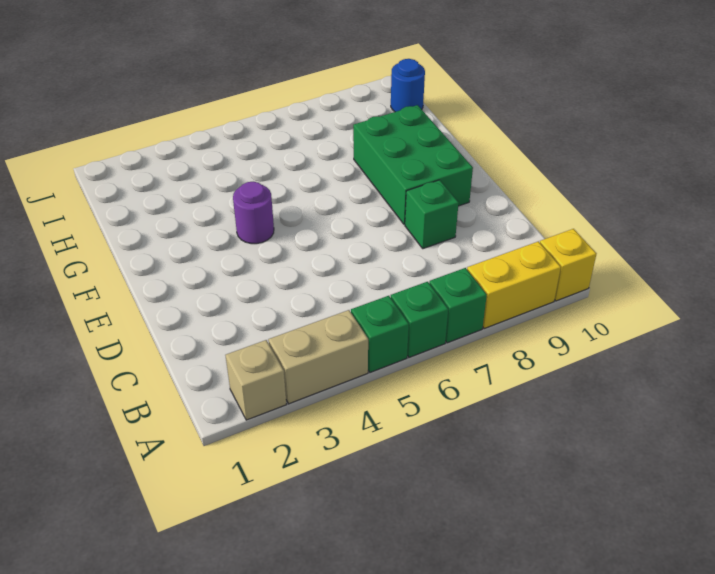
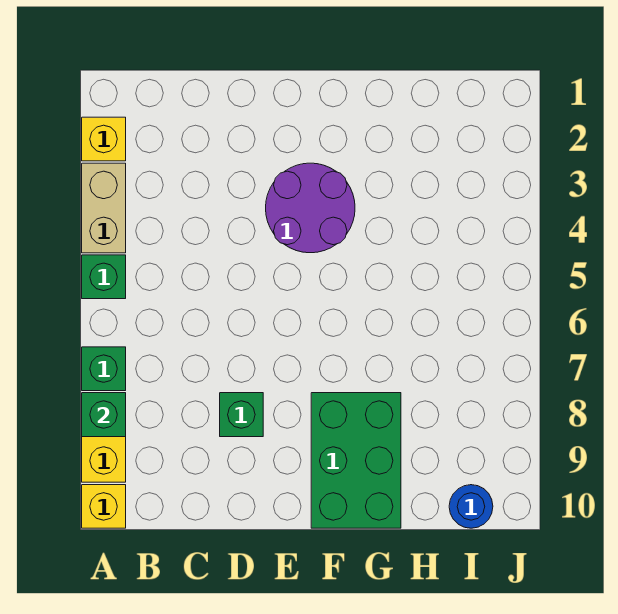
tan brick A2 level 1 -> yellow brick A2 level 1
green brick A6 level 1 -> green brick A8 level 2
green brick E8:G9 level 1 -> green brick F8:G10 level 1
purple round brick F4 level 1 -> purple round brick E3:F4 level 1

